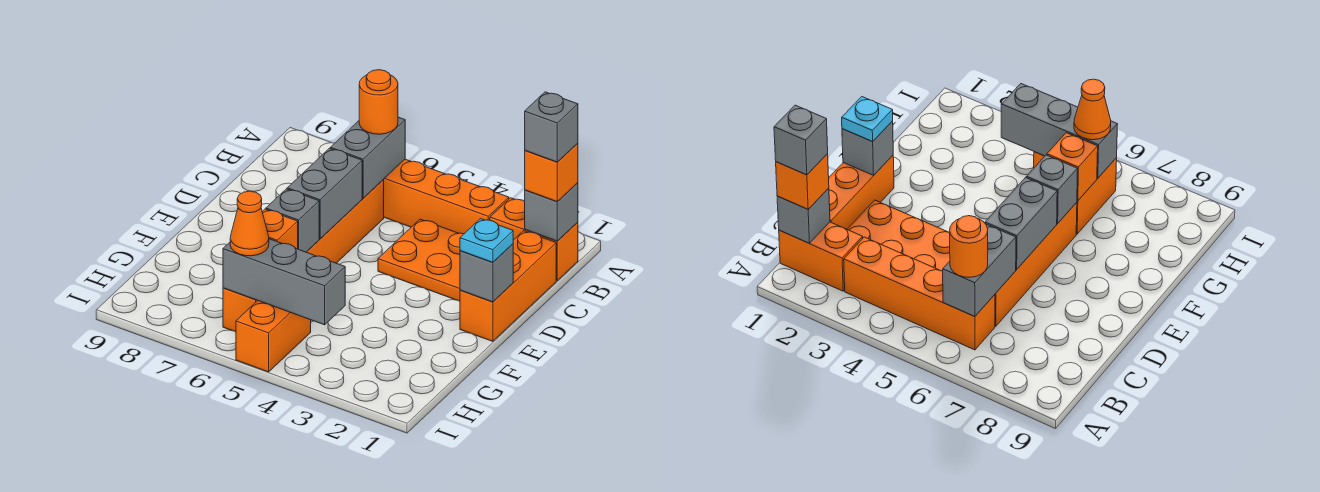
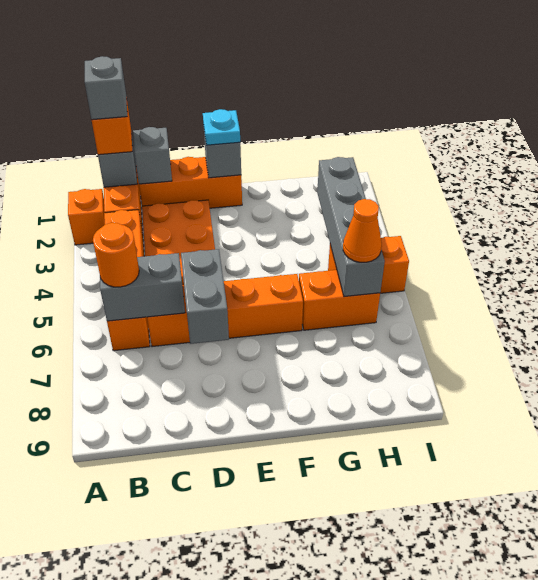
grey brick D6:E6 level 2 -> grey brick D6:D7 level 2
grey brick F6 level 2 -> grey brick C1 level 2
orange brick G6 level 2 -> orange brick A2 level 1
grey brick H4:H6 level 2 -> grey brick H3:H6 level 2

